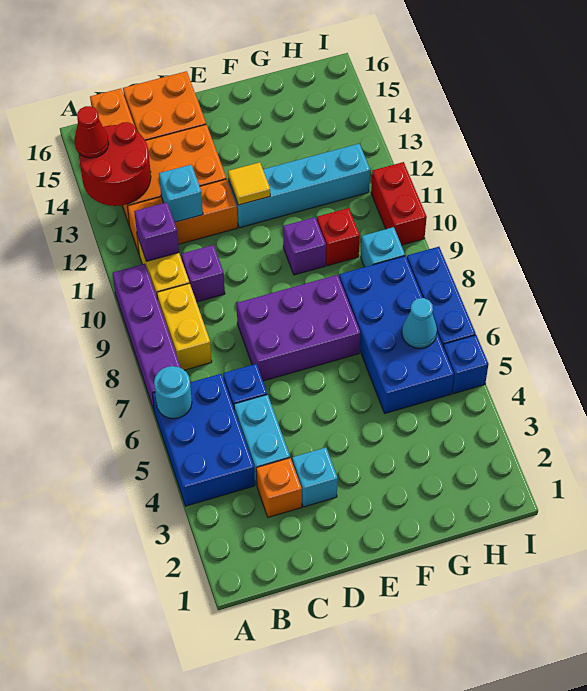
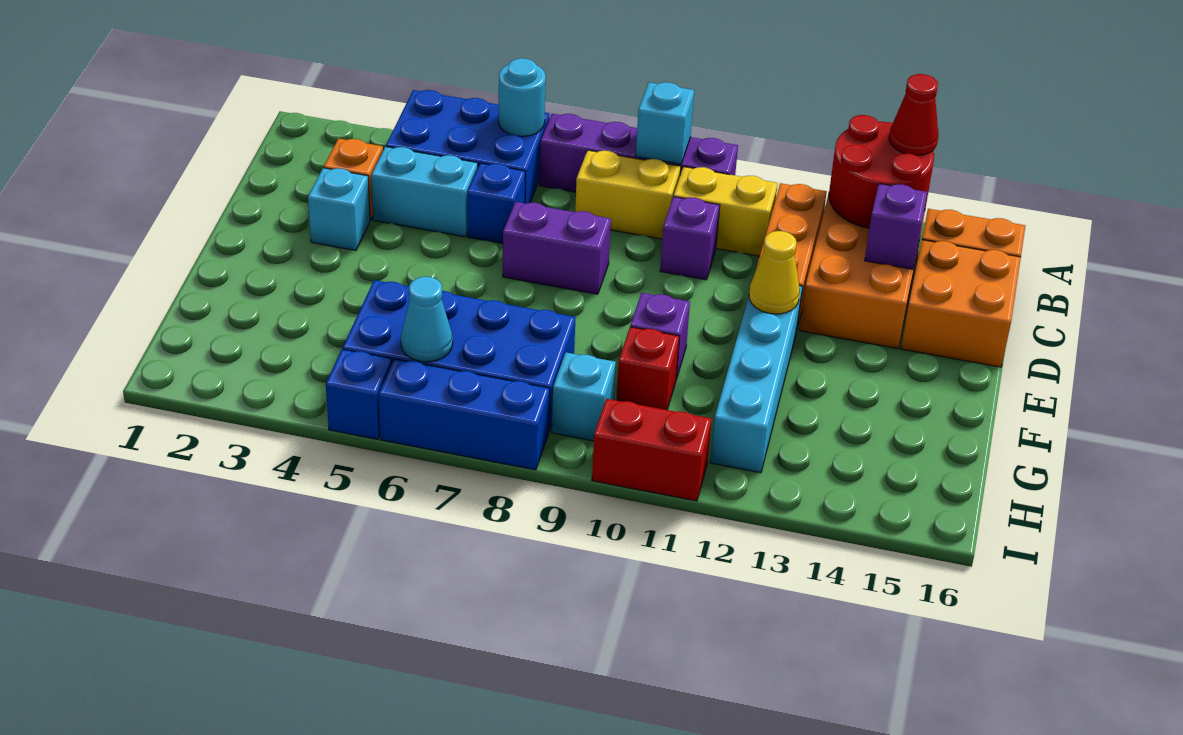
purple brick B11 level 2 -> purple brick C14 level 2
cyan brick C12 level 2 -> cyan brick A9 level 2
purple brick D7:F8 level 1 -> purple brick D7:D8 level 1
yellow tile E12 level 2 -> yellow cone E12 level 2

